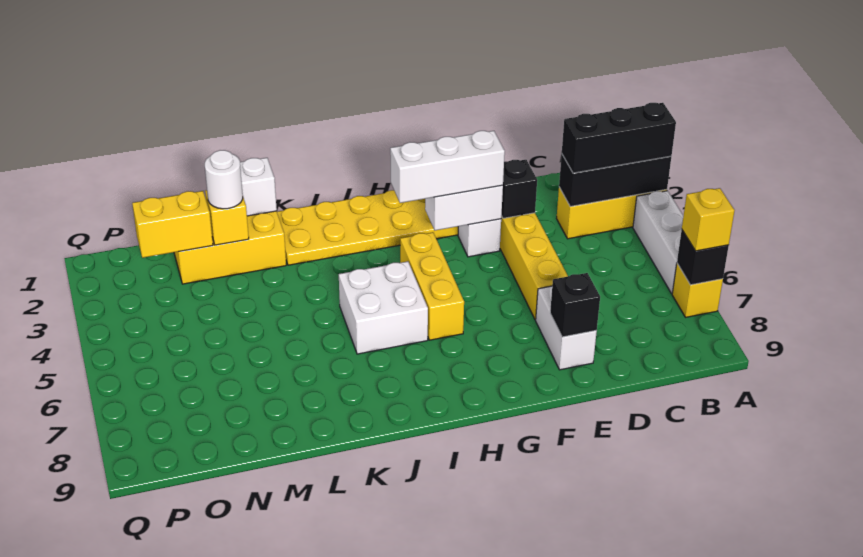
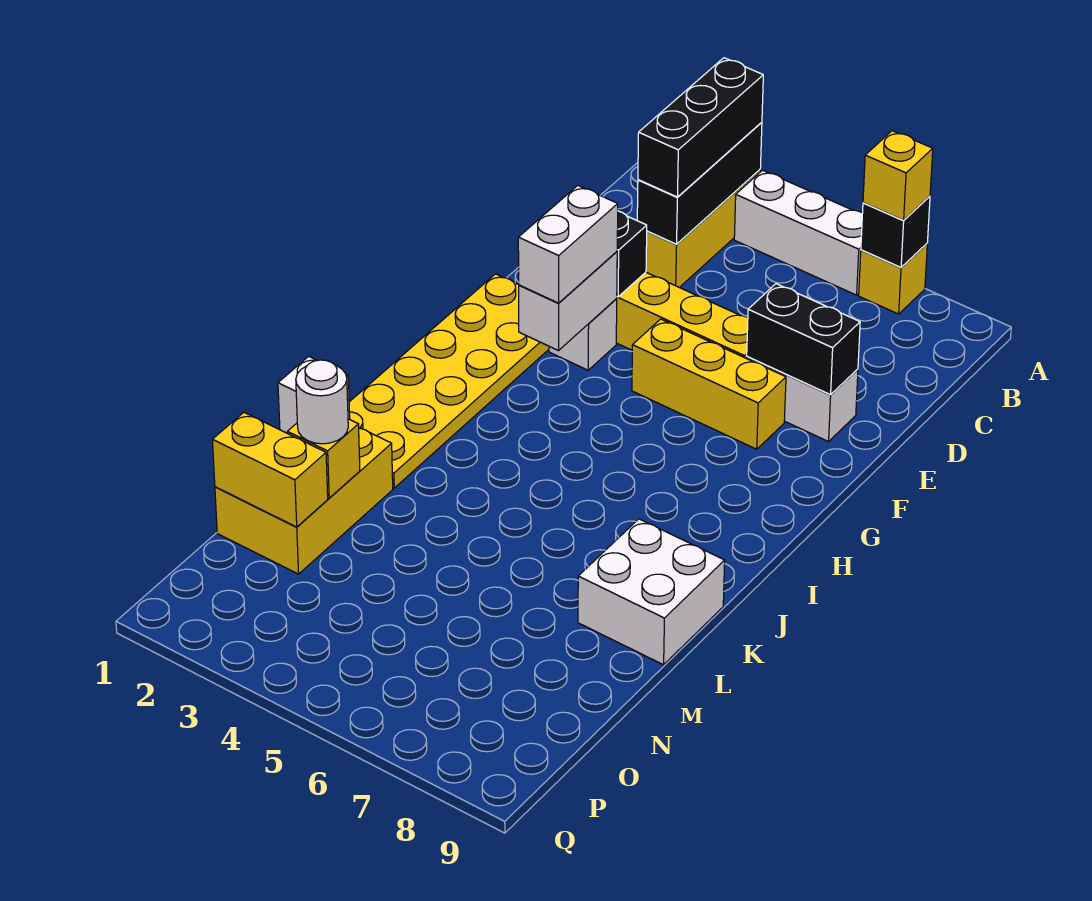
black brick E8 level 2 -> black brick E7:E8 level 2
white brick F3:H3 level 3 -> white brick F3:G3 level 3
yellow brick H4:H6 level 1 -> yellow brick F5:F7 level 1
white brick I5:J6 level 1 -> white brick K8:L9 level 1
yellow brick N2:O2 level 2 -> yellow brick N1:N2 level 2

